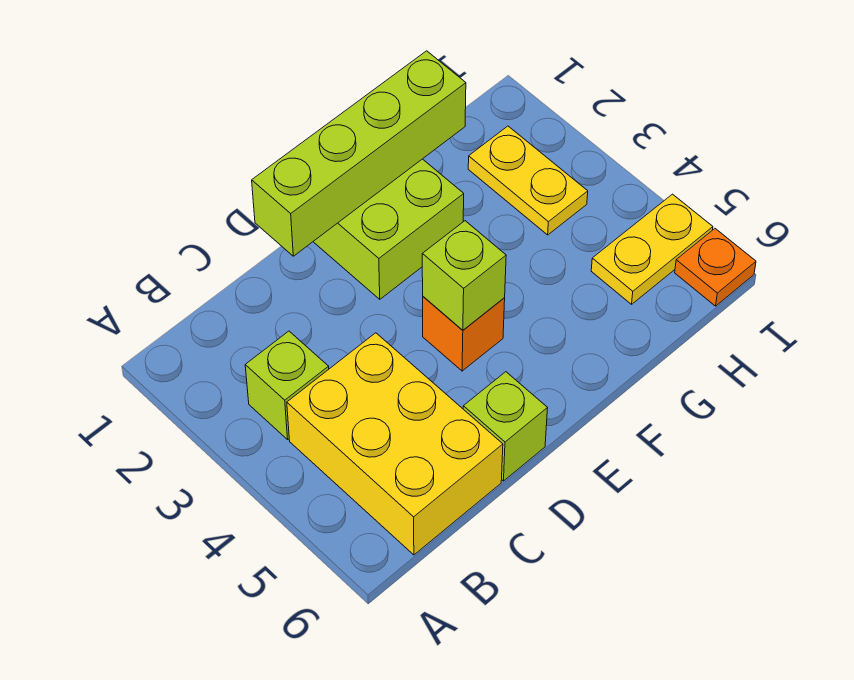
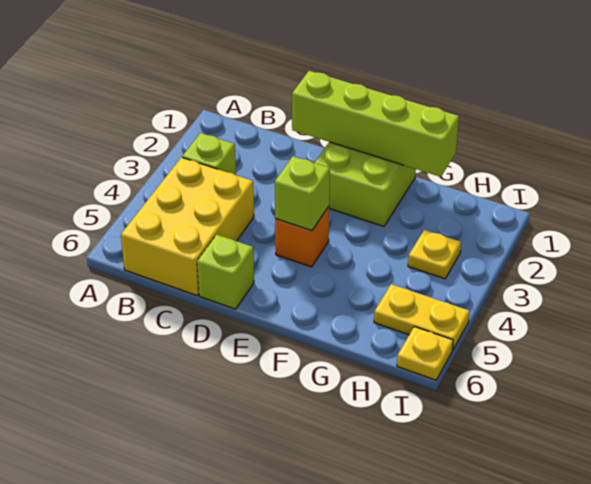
yellow plate H2:H3 level 1 -> yellow plate H3 level 1
orange plate I6 level 1 -> yellow plate I6 level 1

